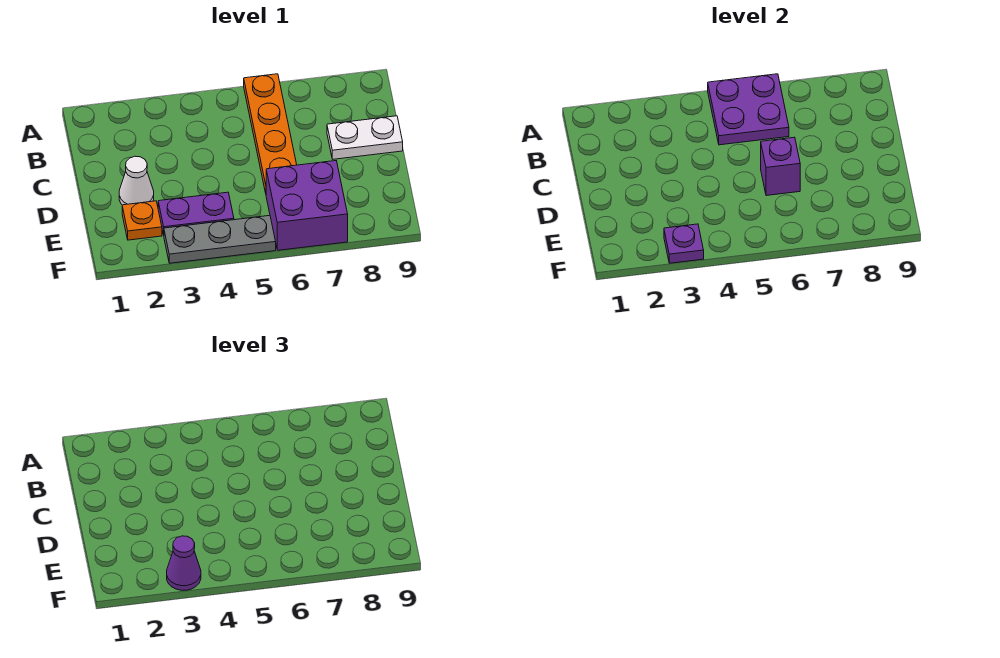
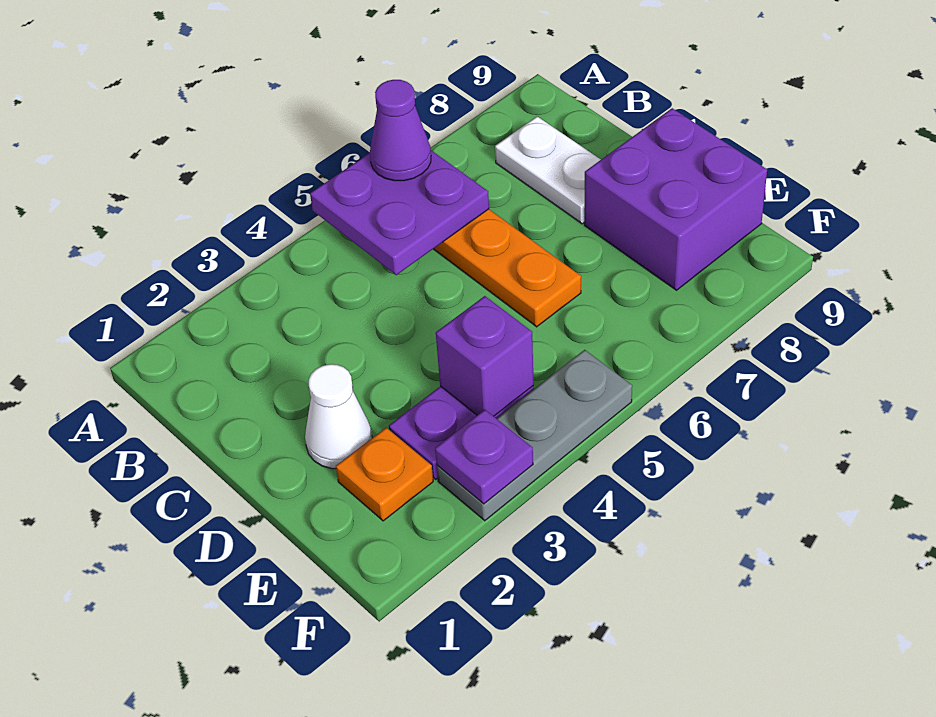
white plate C8:C9 level 1 -> white plate B8:C8 level 1
purple brick D6 level 2 -> purple brick E4 level 2
purple brick E6:F7 level 1 -> purple brick D8:E9 level 1
purple cone F3 level 3 -> purple cone A6 level 3

